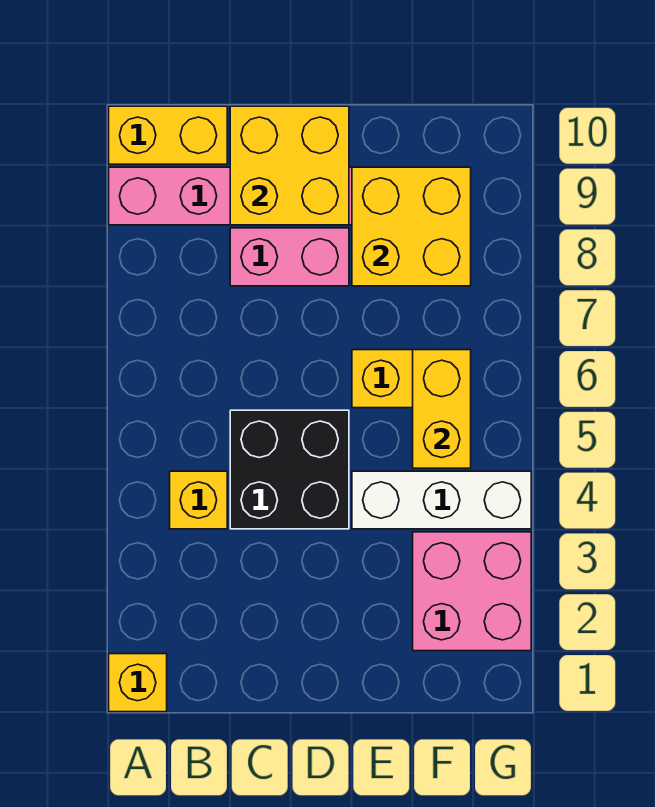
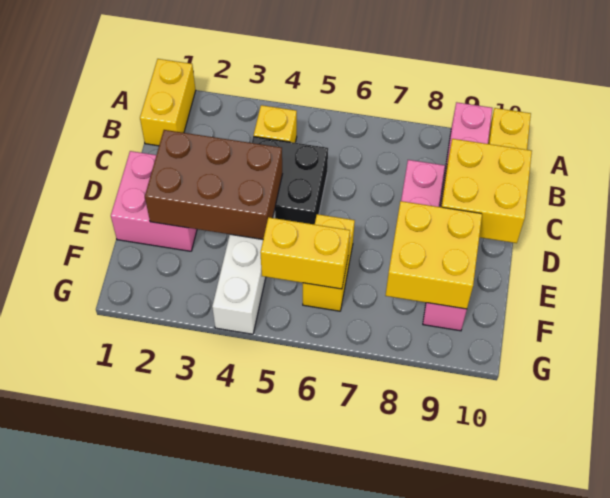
yellow brick A1 level 1 -> yellow brick A1:B1 level 1
none -> brown brick D2:E4 level 2
pink brick F2:G3 level 1 -> pink brick D1:E2 level 1

